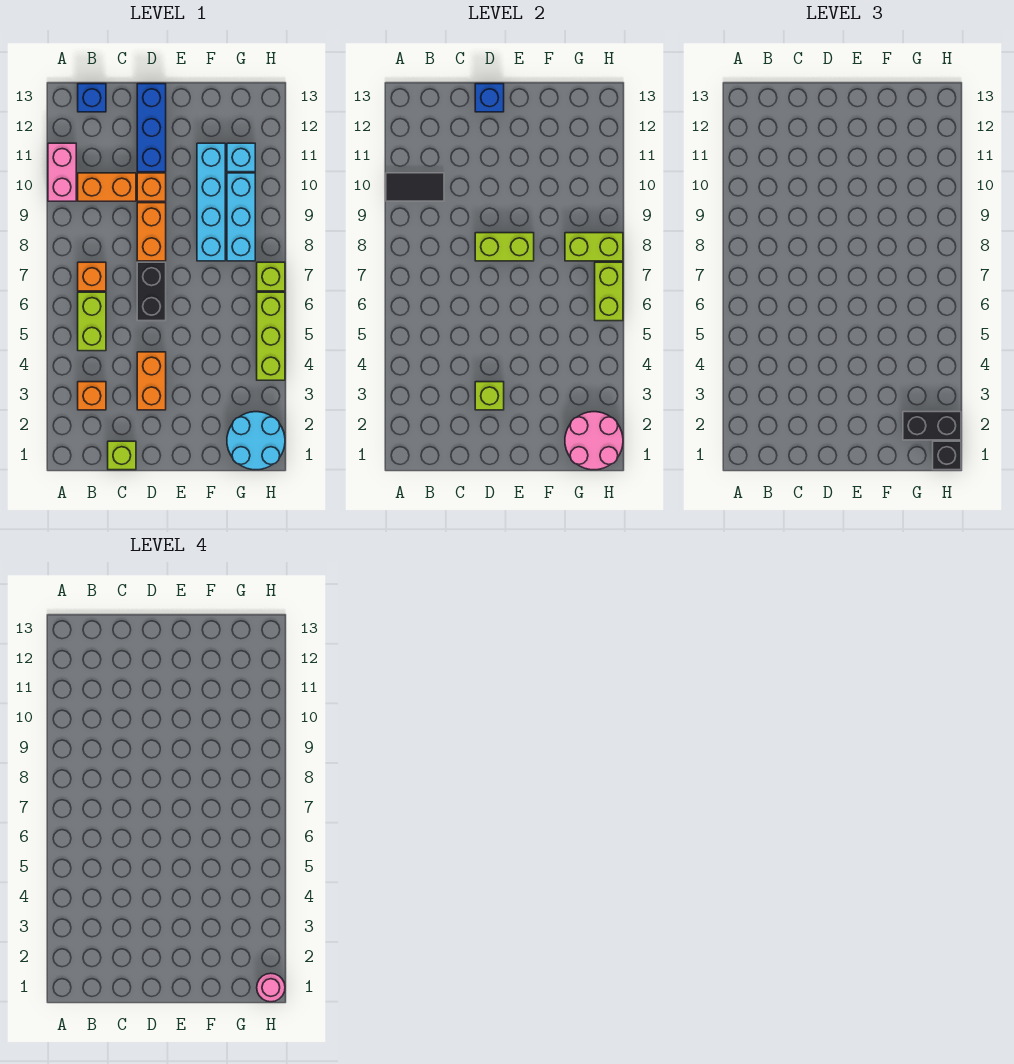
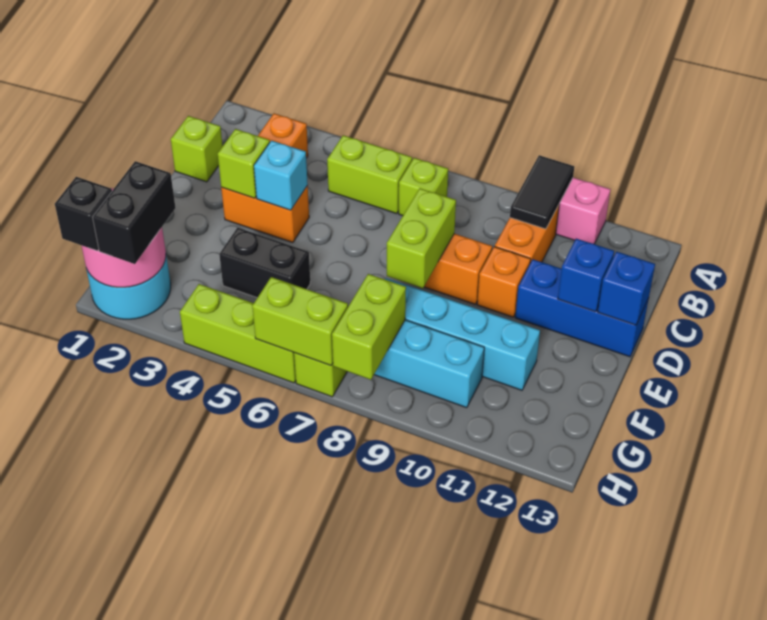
orange brick B7 level 1 -> lime brick B7 level 1
blue brick B13 level 1 -> blue brick D12 level 2
black brick D6:D7 level 1 -> black brick F4:F5 level 1
cyan brick G11 level 1 -> cyan brick D4 level 2
pink round brick H1 level 4 -> none

